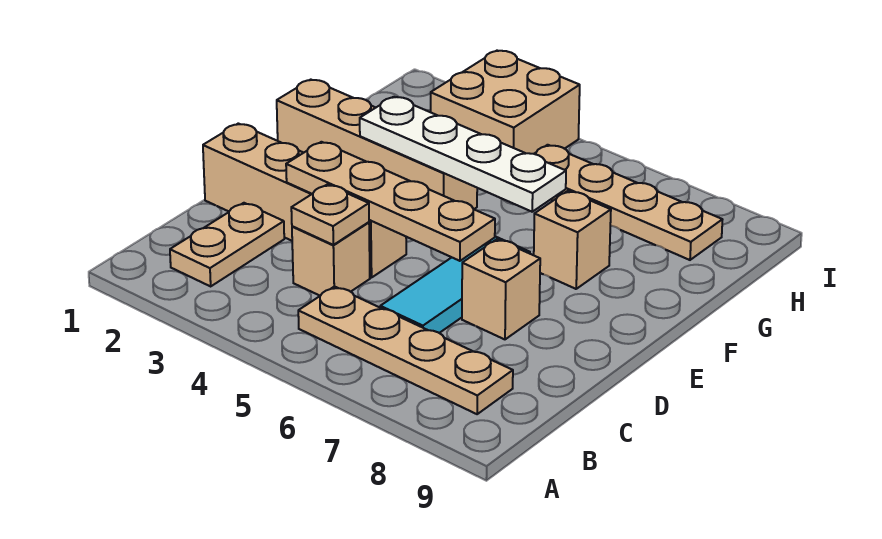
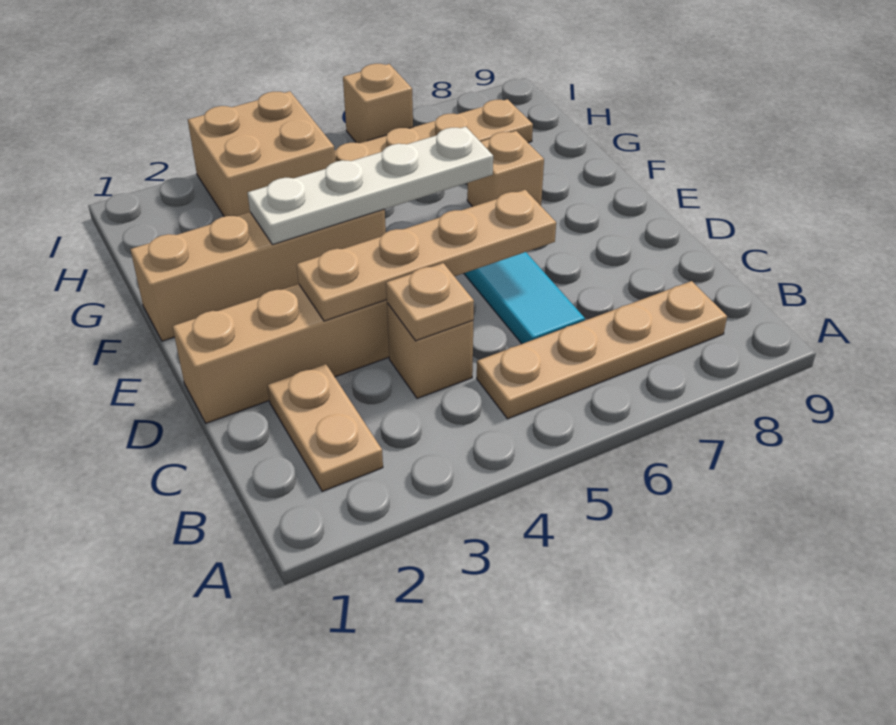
tan brick D7 level 1 -> tan brick I6 level 1

